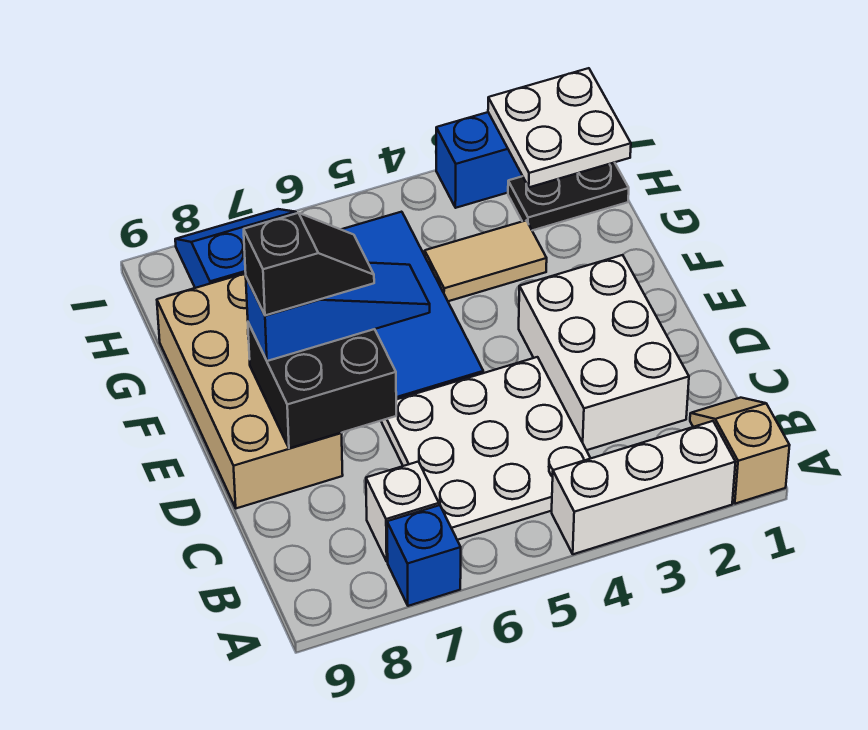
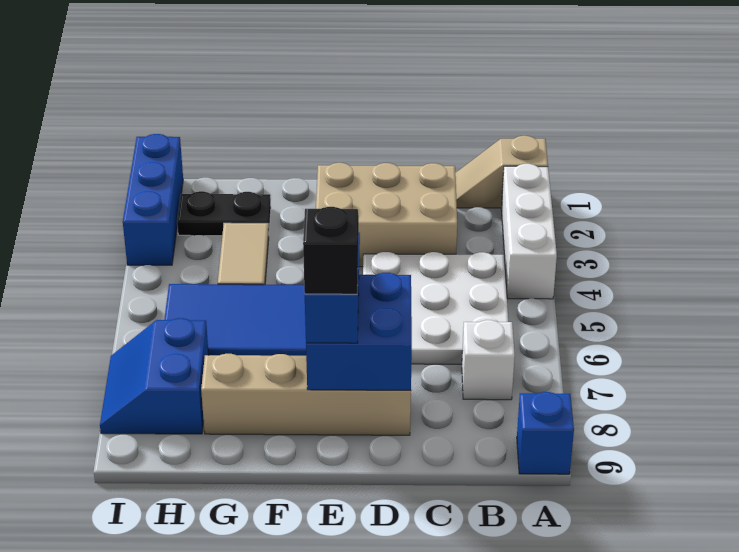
blue brick A7 level 1 -> blue brick A9 level 1
white brick C2:E3 level 1 -> tan brick C2:E3 level 1
black brick D7:E8 level 2 -> blue brick D7:E8 level 2
tan brick D8:G9 level 1 -> tan brick D8:G8 level 1
black plate H1:H2 level 1 -> black plate G2:H2 level 1
white plate H1:I2 level 2 -> none

